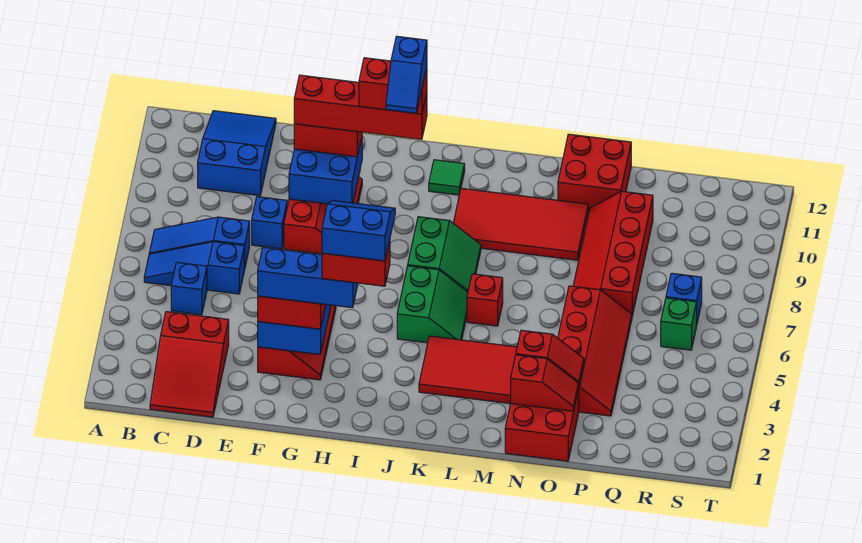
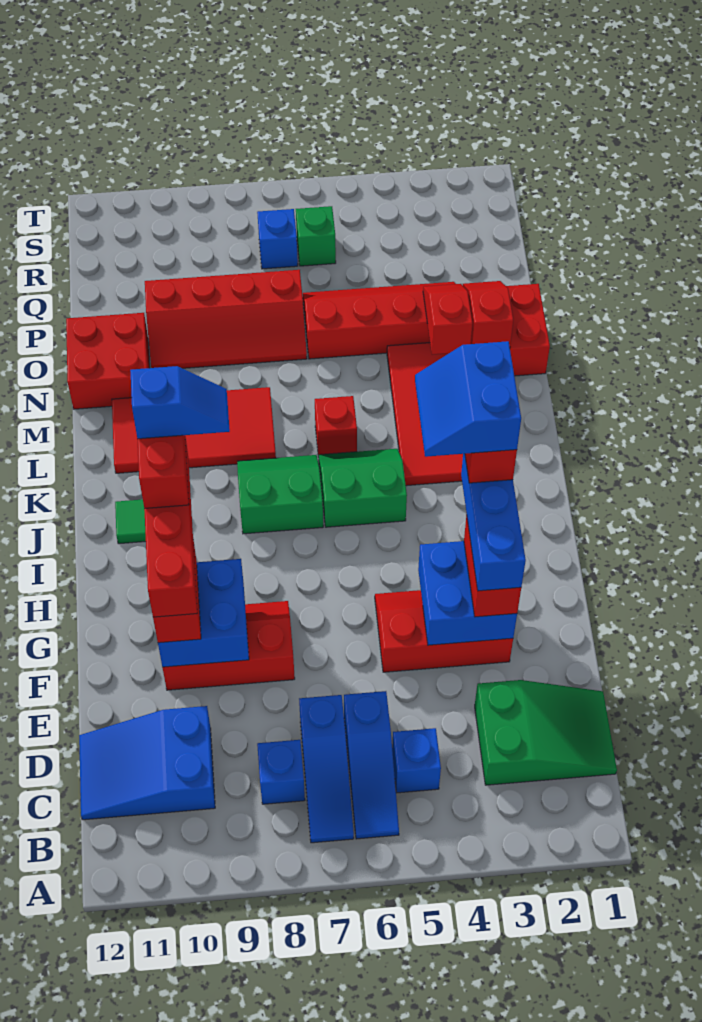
red slope C1:D3 level 1 top 3 -> green slope C1:D3 level 1 top 3
blue brick E8 level 1 -> blue brick C8 level 1
red tile K9:N10 level 1 -> red tile L8:M11 level 1

